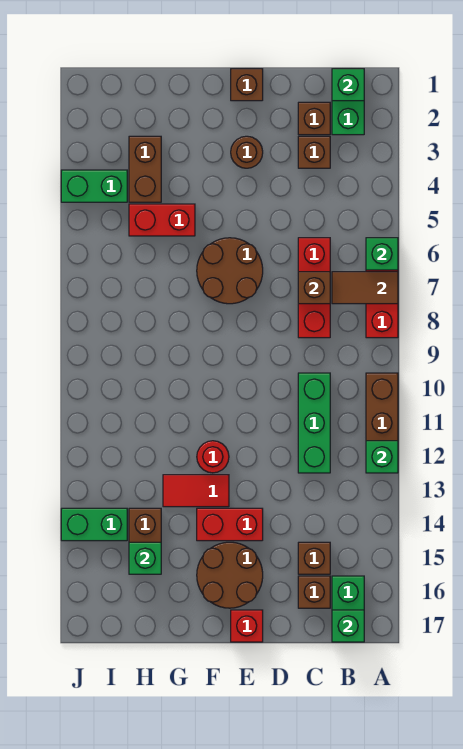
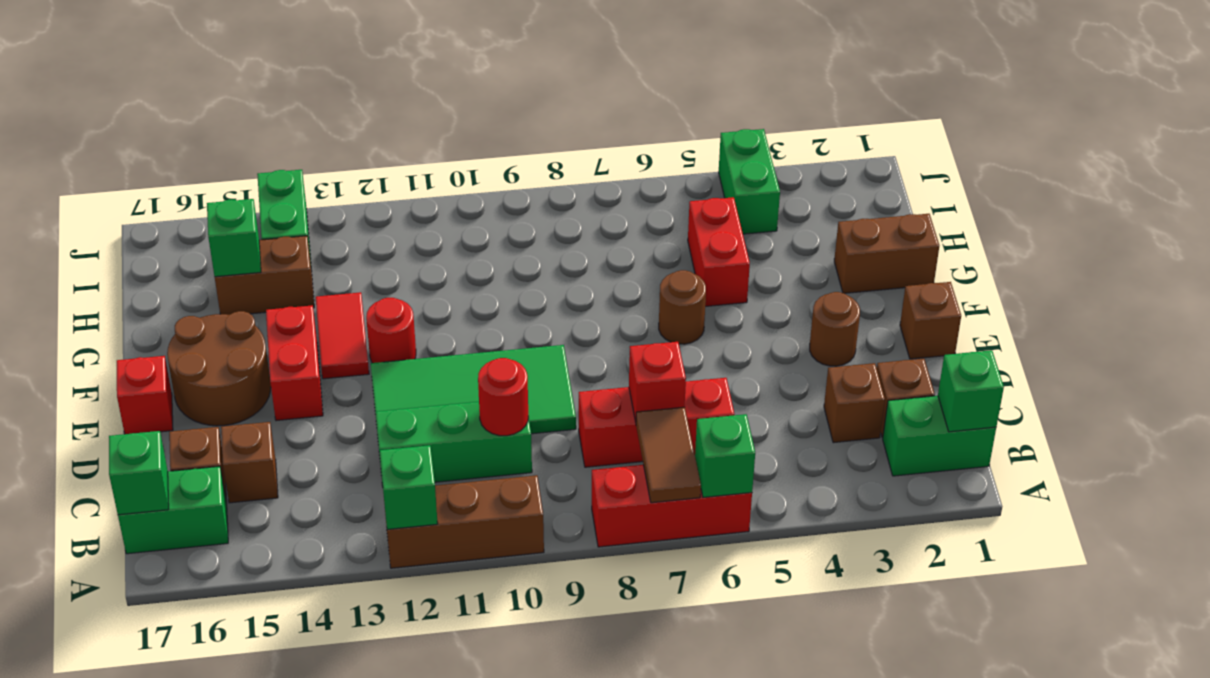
brown brick C7 level 2 -> red brick C7 level 2
none -> red round brick C10 level 2
none -> green tile D9:E12 level 1
brown round brick E6:F7 level 1 -> brown round brick F6 level 1
brown brick H3:H4 level 1 -> brown brick G1:G2 level 1

